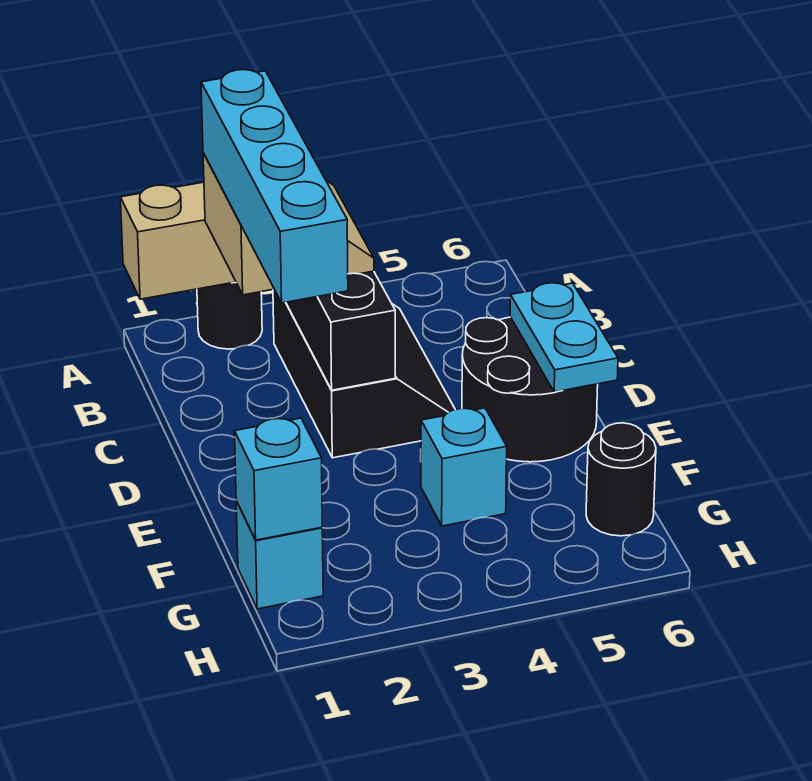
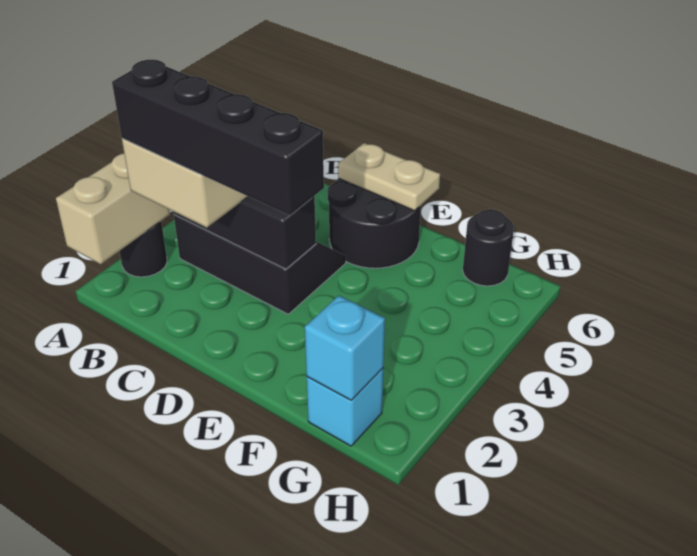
cyan brick B2:E2 level 4 -> black brick B2:E2 level 4
cyan plate D6:E6 level 2 -> tan plate D6:E6 level 2
cyan brick F4 level 1 -> none

